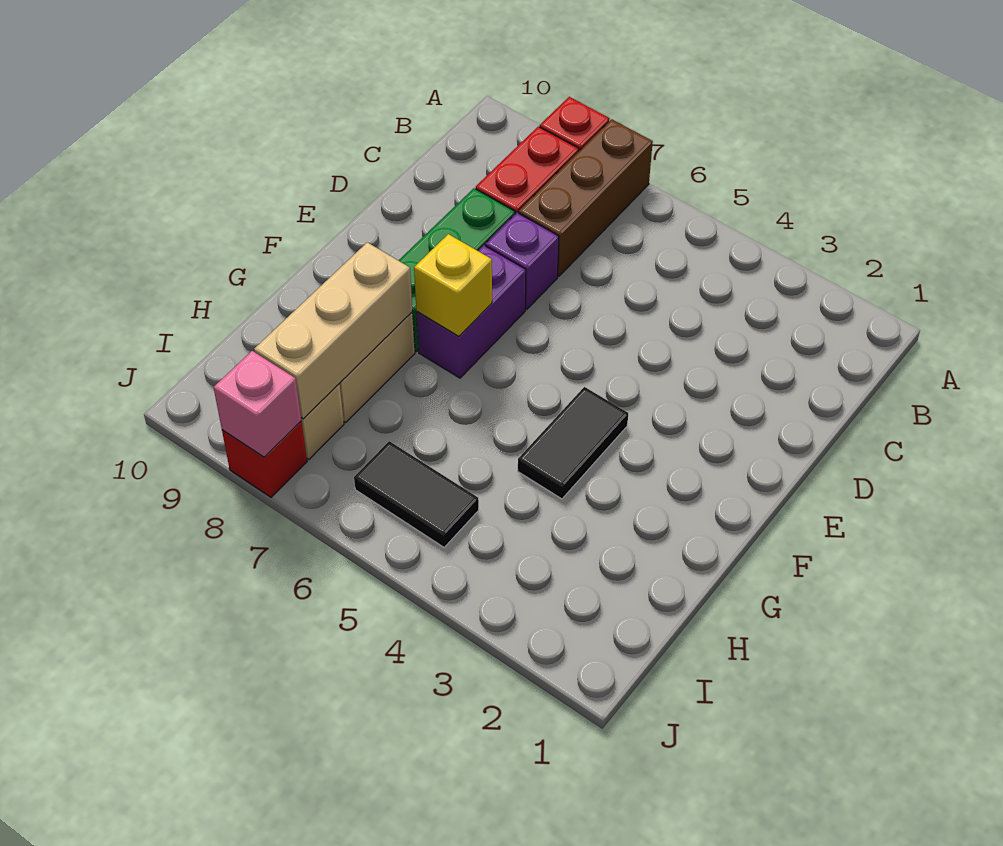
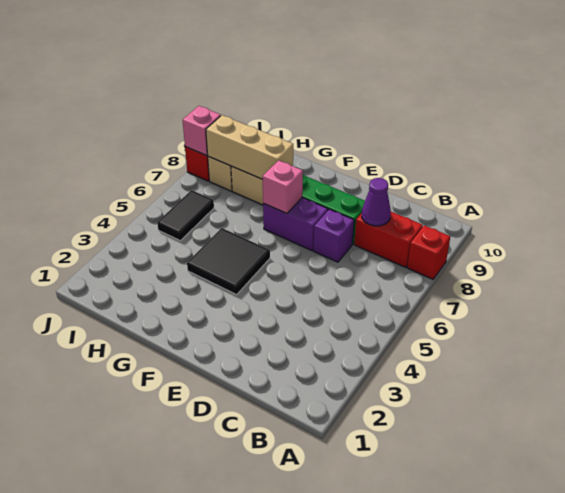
brown brick A7:C7 level 1 -> none
none -> purple cone C8 level 2
black tile F4:G4 level 1 -> black tile F4:G5 level 1
yellow brick F7 level 2 -> pink brick F7 level 2

